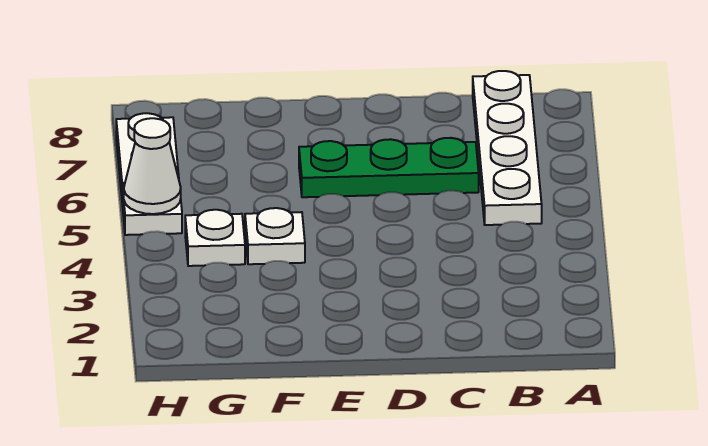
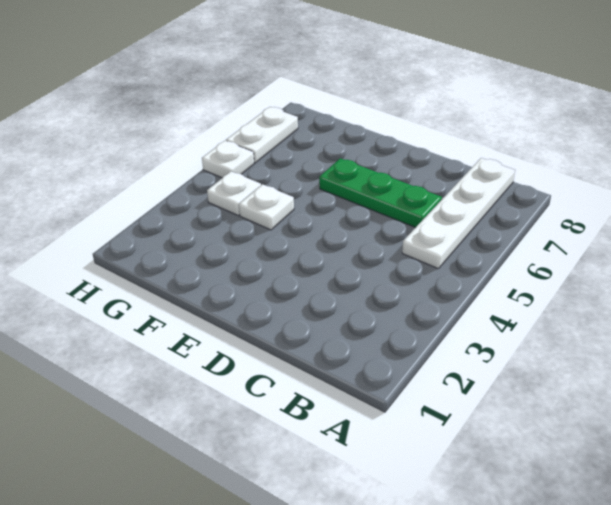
white cone H5 level 2 -> none

